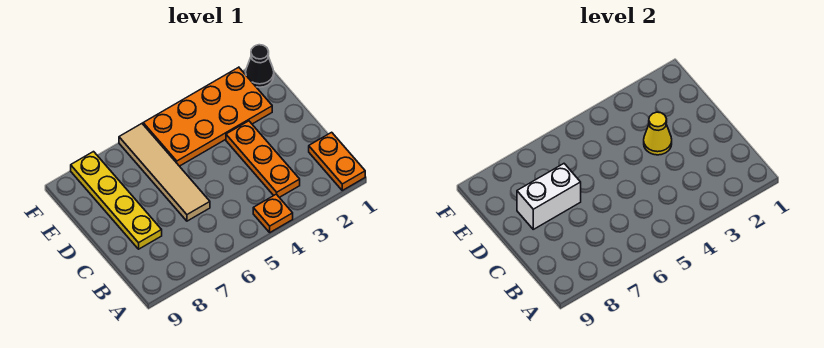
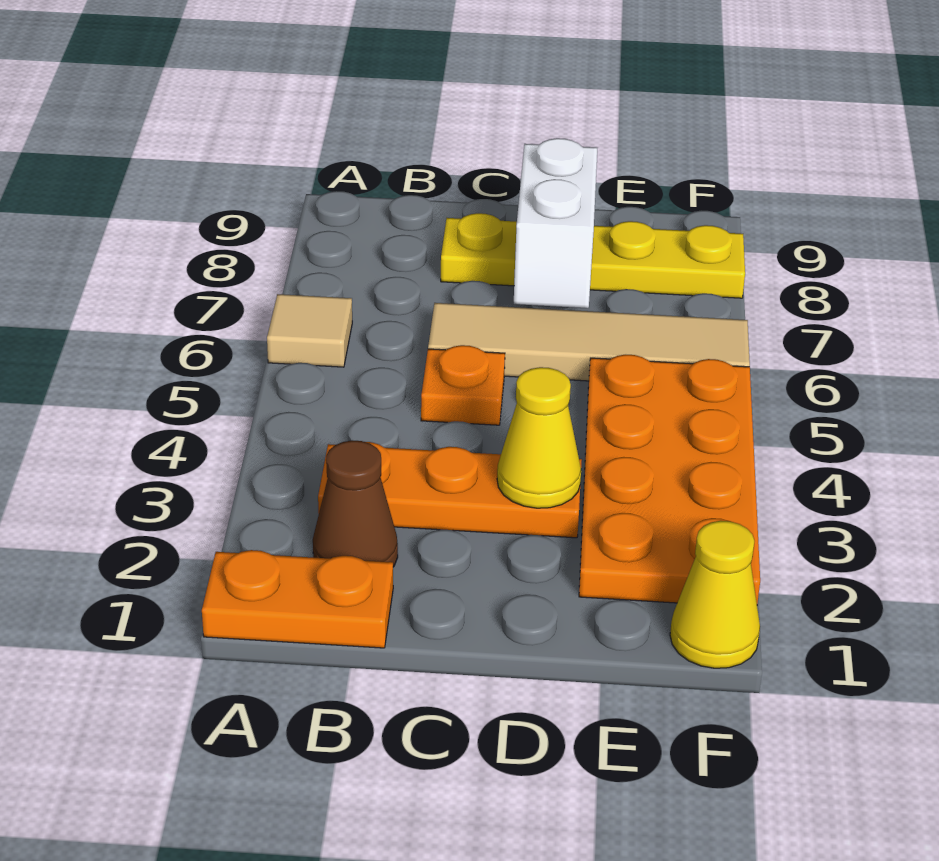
orange plate A4 level 1 -> orange plate C5 level 1
none -> tan tile A6 level 1
none -> brown cone B2 level 1
black cone F1 level 1 -> yellow cone F1 level 1

